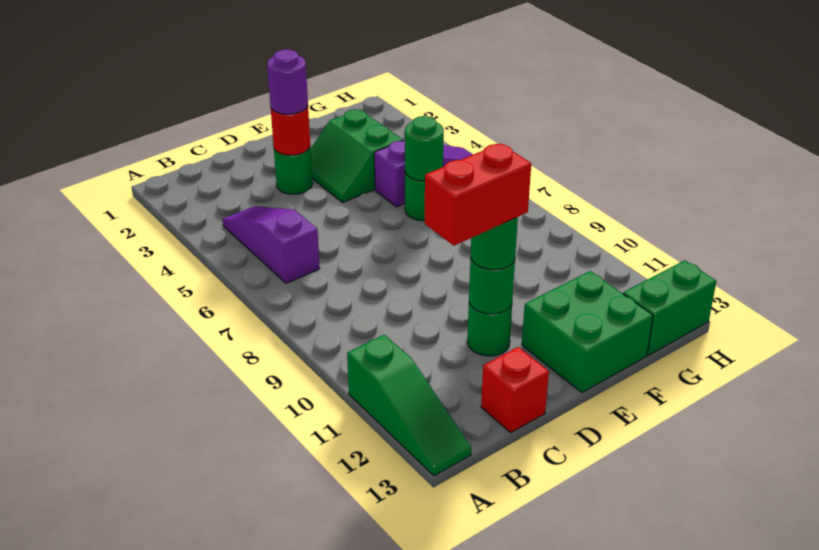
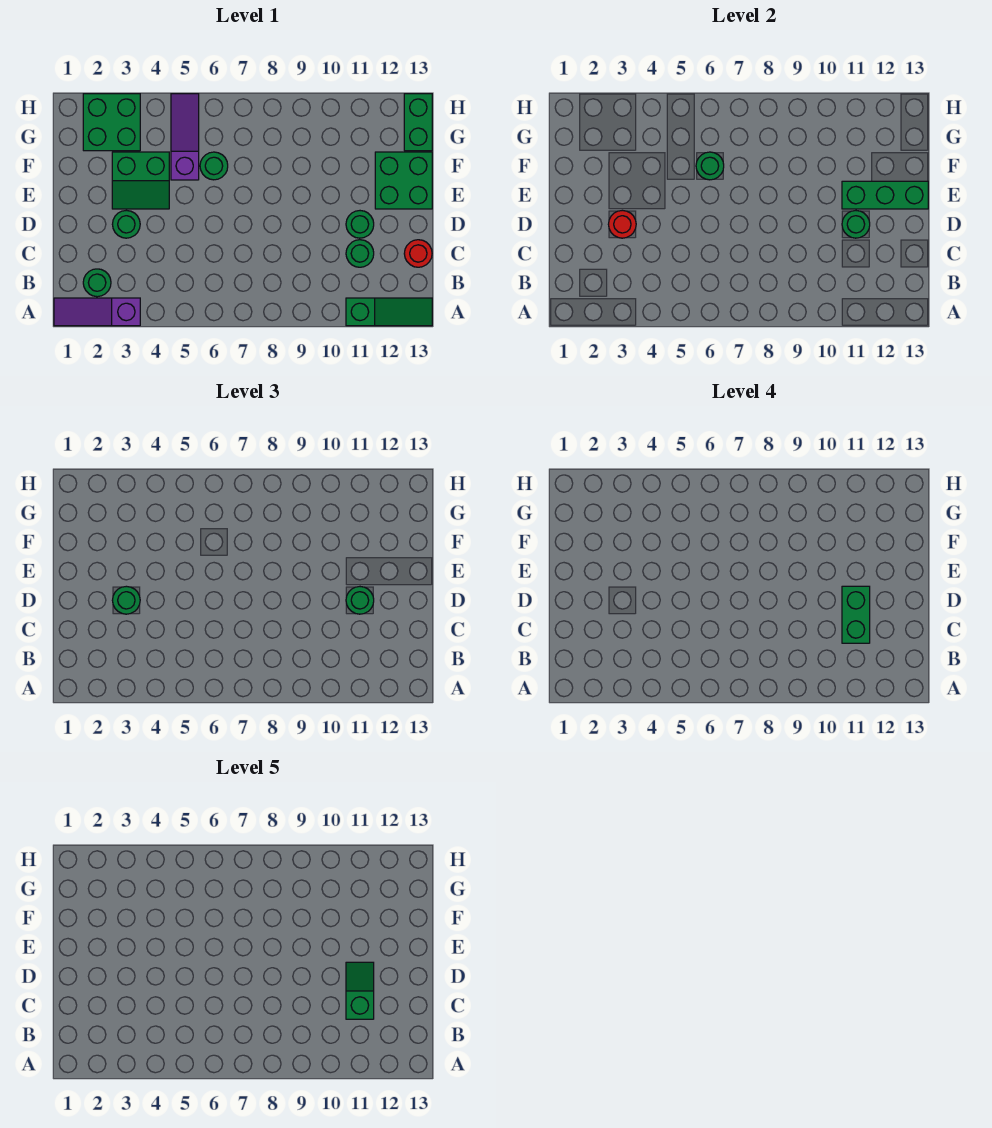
none -> green round brick B2 level 1
purple slope B4:B6 level 1 top 6 -> purple slope A1:A3 level 1 top 3
none -> green round brick C11 level 1
red brick C11:D11 level 4 -> green brick C11:D11 level 4
none -> green slope C11:D11 level 5 top C
red brick C13 level 1 -> red round brick C13 level 1
purple round brick D3 level 3 -> green round brick D3 level 3
none -> green brick E11:E13 level 2
none -> green brick G2:H3 level 1

